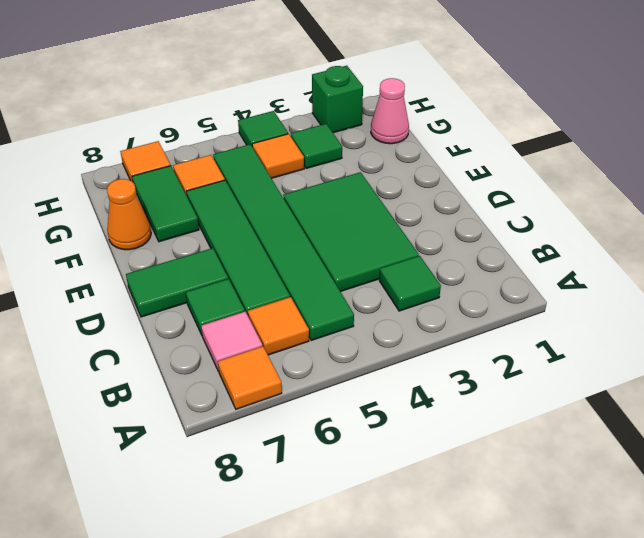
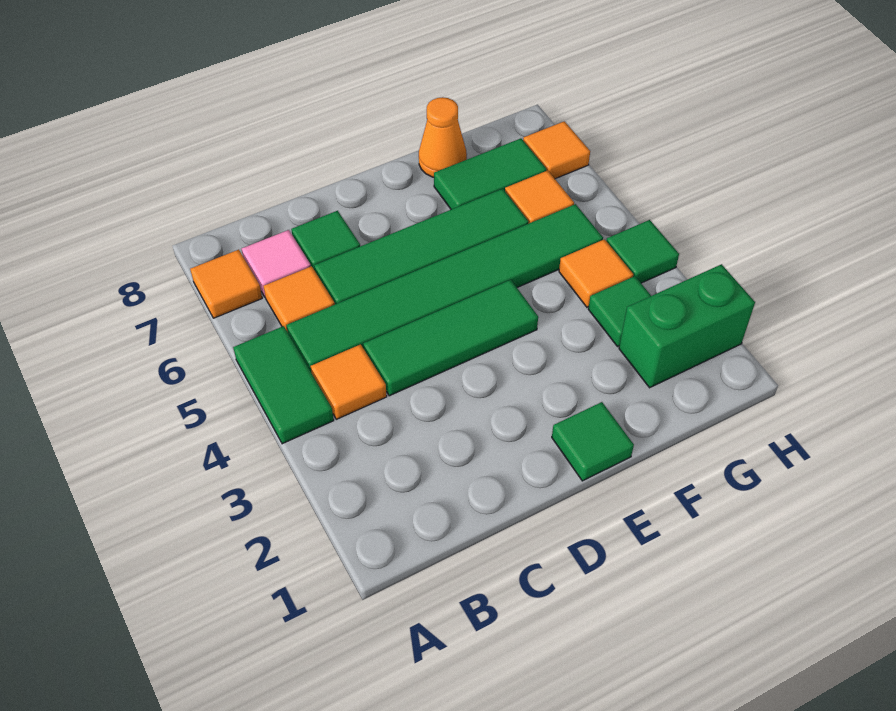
green tile B3 level 1 -> green tile E1 level 1
none -> orange tile B4 level 1
green tile C3:E4 level 1 -> green tile C4:E4 level 1
green tile D7:D8 level 1 -> green tile A4:A5 level 1
pink cone G1 level 1 -> none
green brick H2 level 1 -> green brick G2:H2 level 1

